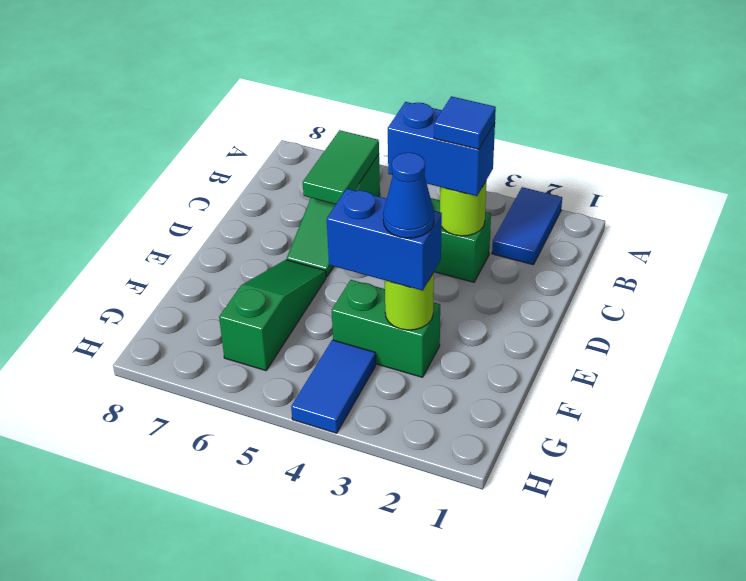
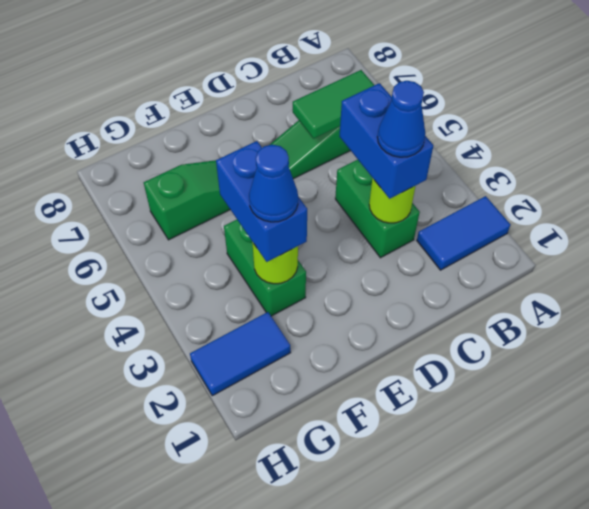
blue tile C3 level 4 -> blue cone C3 level 4
blue tile G4:H4 level 1 -> blue tile G2:H2 level 1

